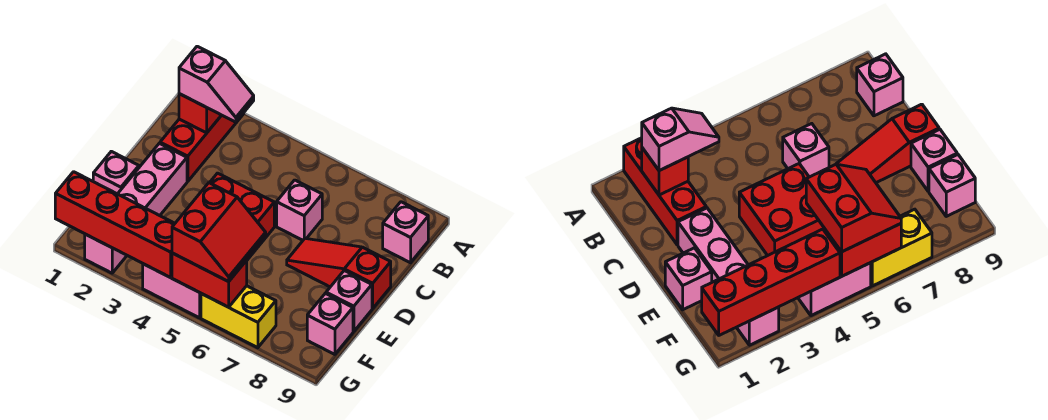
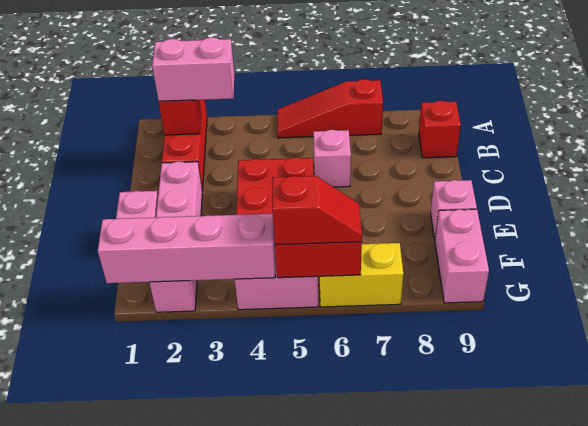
pink slope B2:B3 level 3 top 2 -> pink brick B2:B3 level 3
pink brick B9 level 1 -> red brick B9 level 1
red slope D7:D9 level 1 top 9 -> red slope A5:A7 level 1 top 7
red slope F5:G6 level 3 top 5 -> red slope G5:G6 level 3 top 5
pink brick F9 level 1 -> pink brick F9:G9 level 1
red brick G1:G4 level 2 -> pink brick G1:G4 level 2

